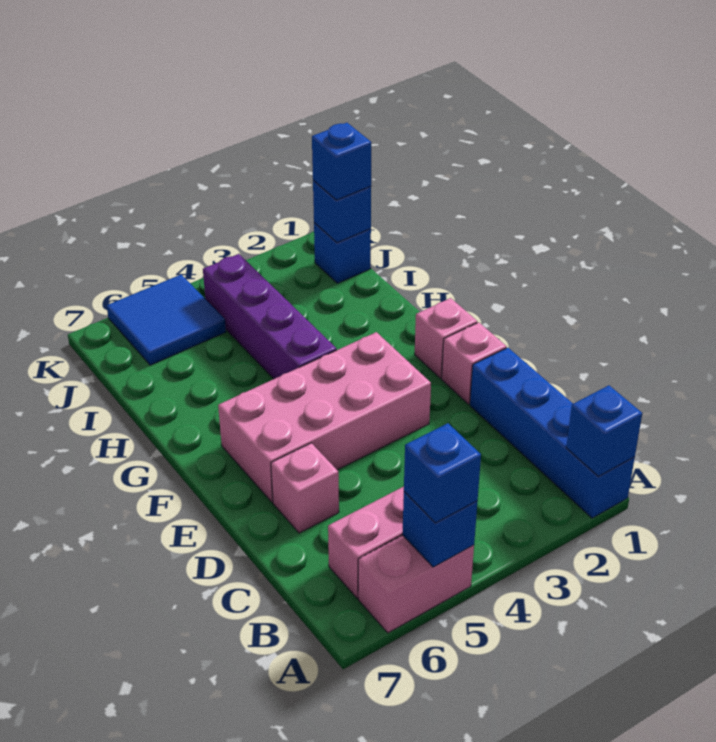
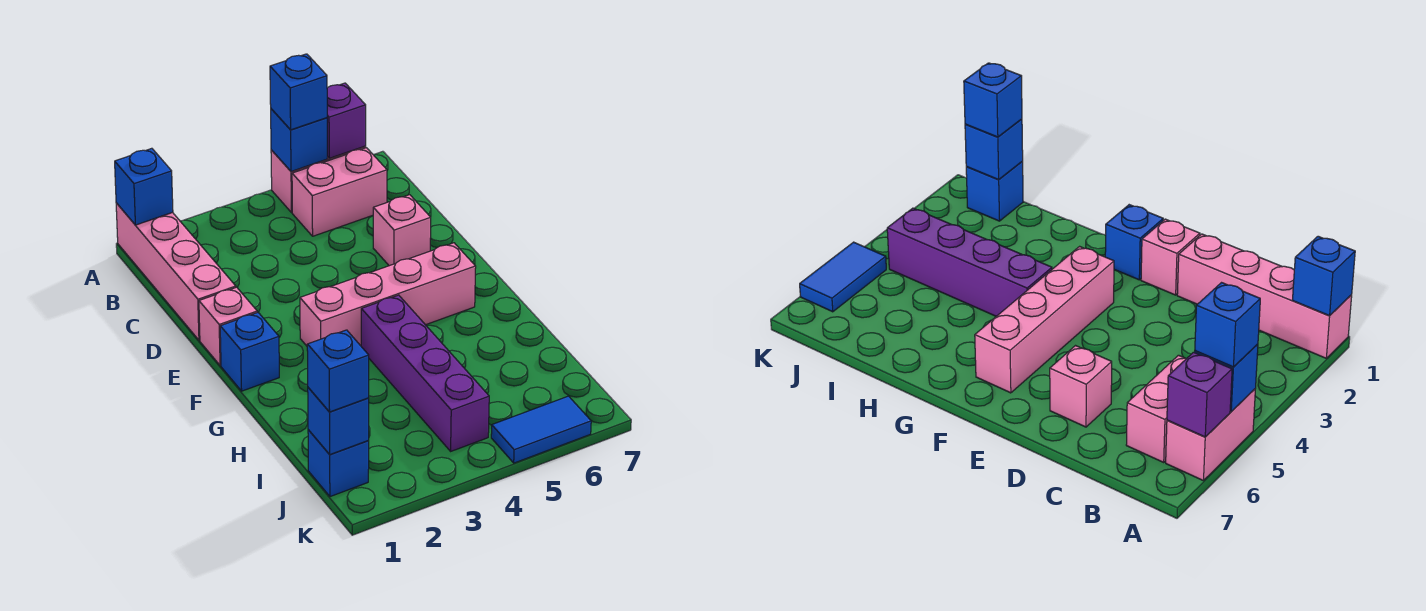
blue brick A1:D1 level 1 -> pink brick A1:D1 level 1
none -> purple brick A6 level 2
pink brick E3:F6 level 1 -> pink brick F3:F6 level 1
pink brick F1 level 1 -> blue brick F1 level 1
blue tile J5:K6 level 1 -> blue tile K5:K6 level 1

